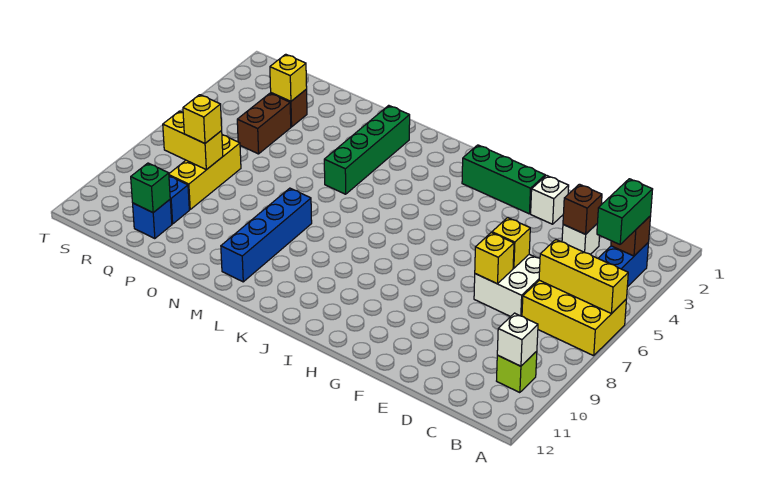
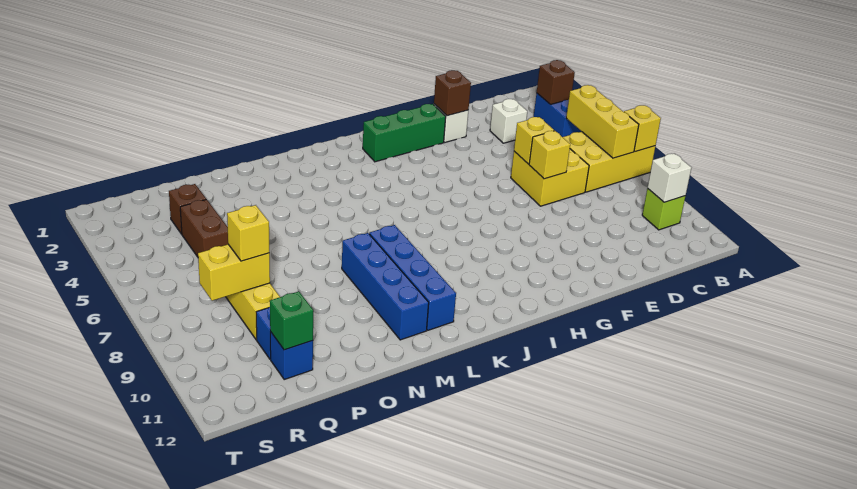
yellow brick A6:C6 level 2 -> yellow brick B5:B7 level 2
green brick B3:B4 level 3 -> none
brown brick D3 level 2 -> brown brick F2 level 2
white brick D6:E7 level 1 -> yellow brick D6:E7 level 1
none -> blue brick L8:L11 level 1
green brick M2:M5 level 1 -> none
yellow brick Q3 level 2 -> yellow brick A7 level 2

